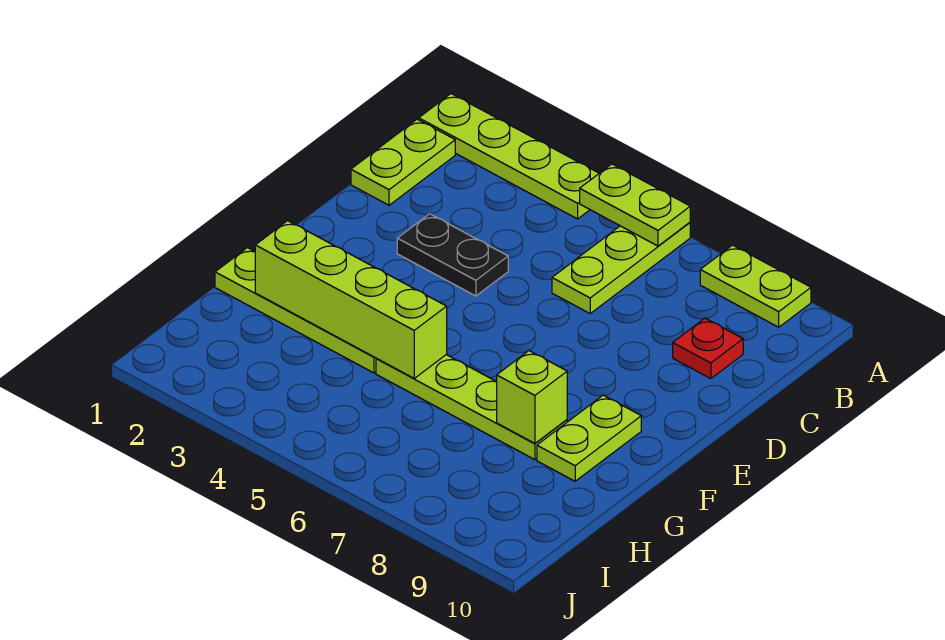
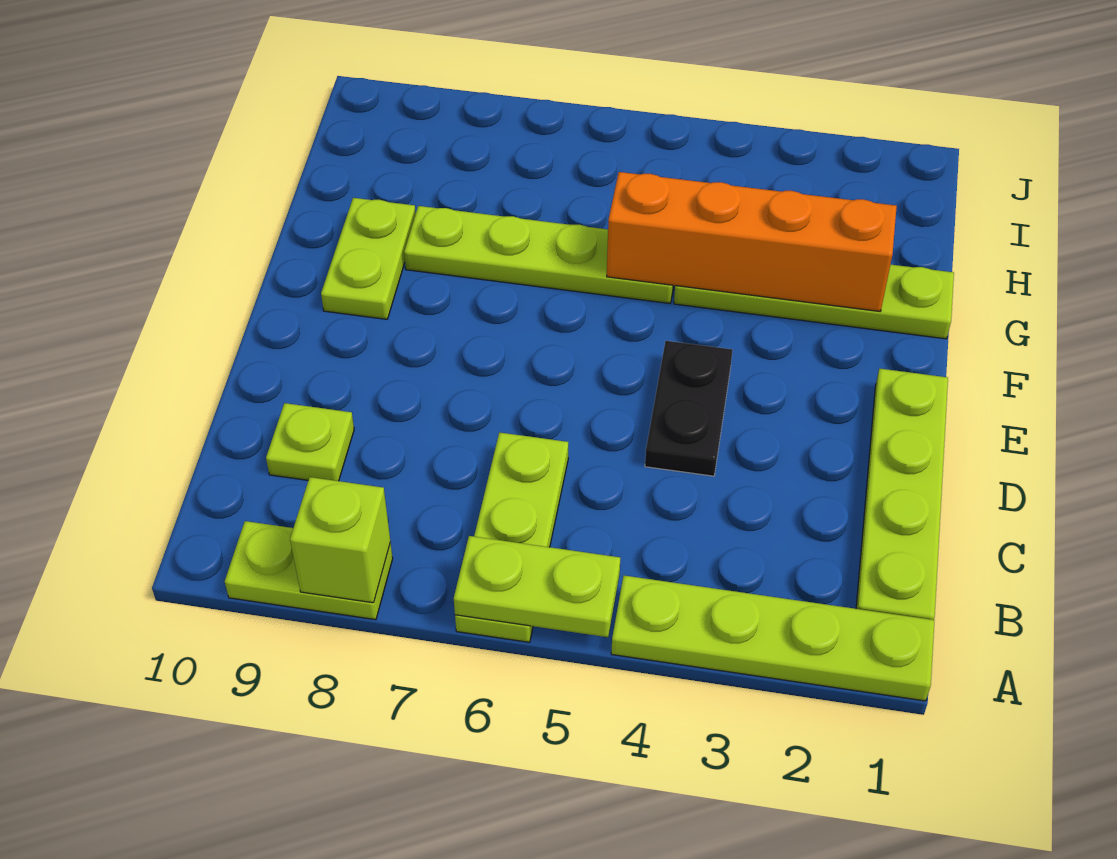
lime plate B1:C1 level 1 -> lime plate B1:E1 level 1
red plate C9 level 1 -> lime plate C9 level 1
black plate D3:D4 level 1 -> black plate D4:E4 level 1
lime brick G2:G5 level 2 -> orange brick G2:G5 level 2
lime brick G8 level 2 -> lime brick A8 level 2

